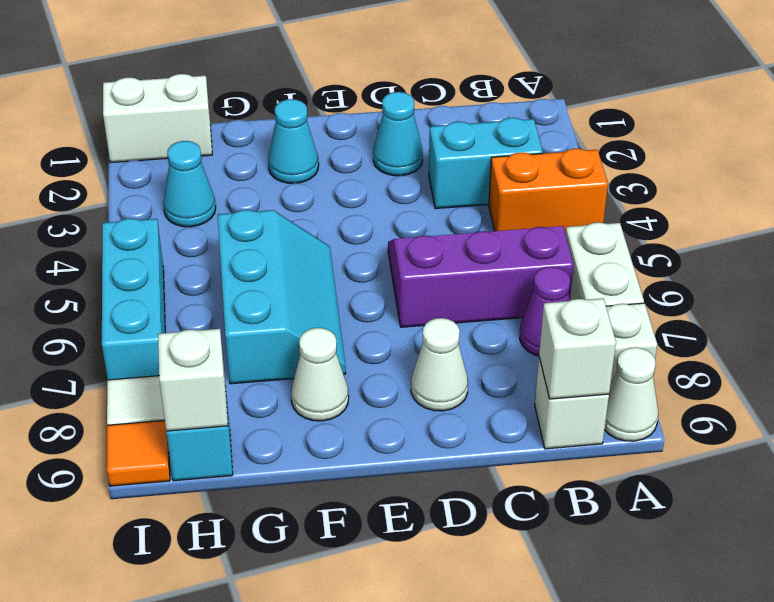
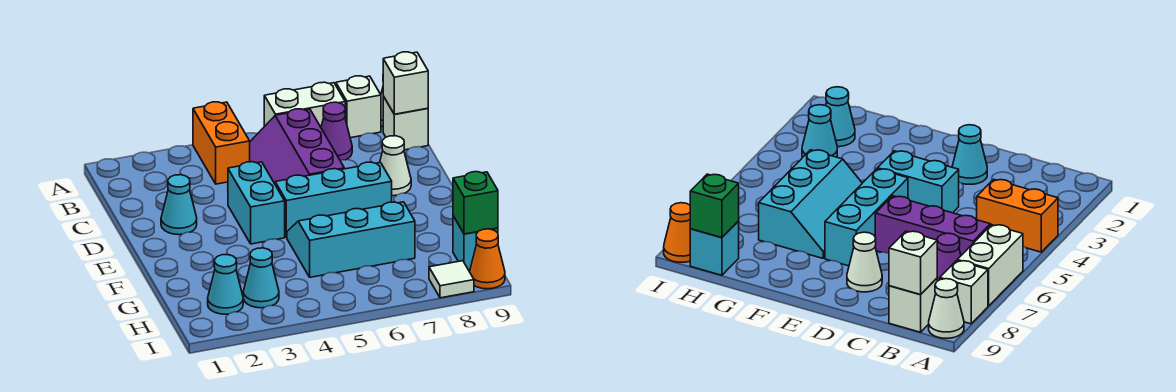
cyan brick B3:C3 level 1 -> cyan brick D4:E4 level 1
cyan cone F2 level 1 -> cyan cone H2 level 1
white cone F8 level 1 -> none
white brick H1:I1 level 1 -> none
white brick H9 level 2 -> green brick H9 level 2
cyan brick I5:I7 level 1 -> cyan brick E5:E7 level 1
orange tile I9 level 1 -> orange cone I9 level 1

